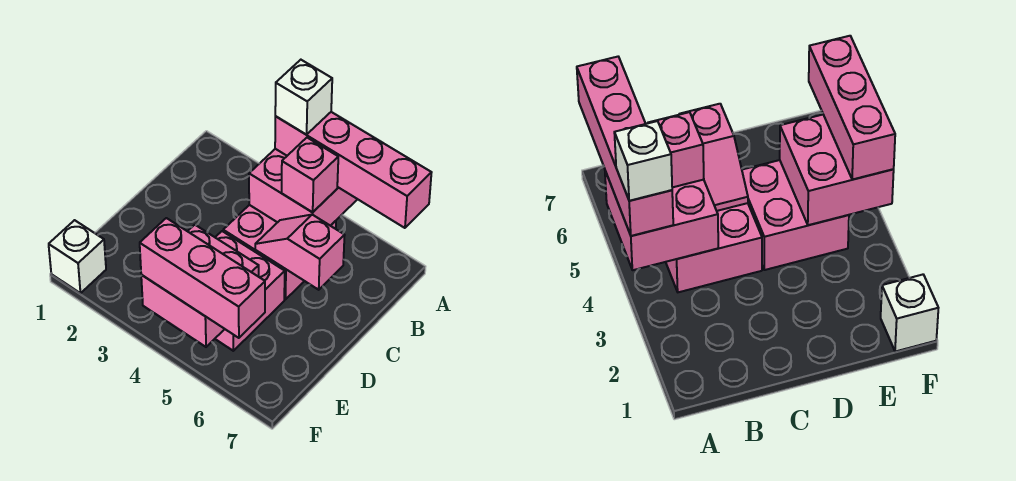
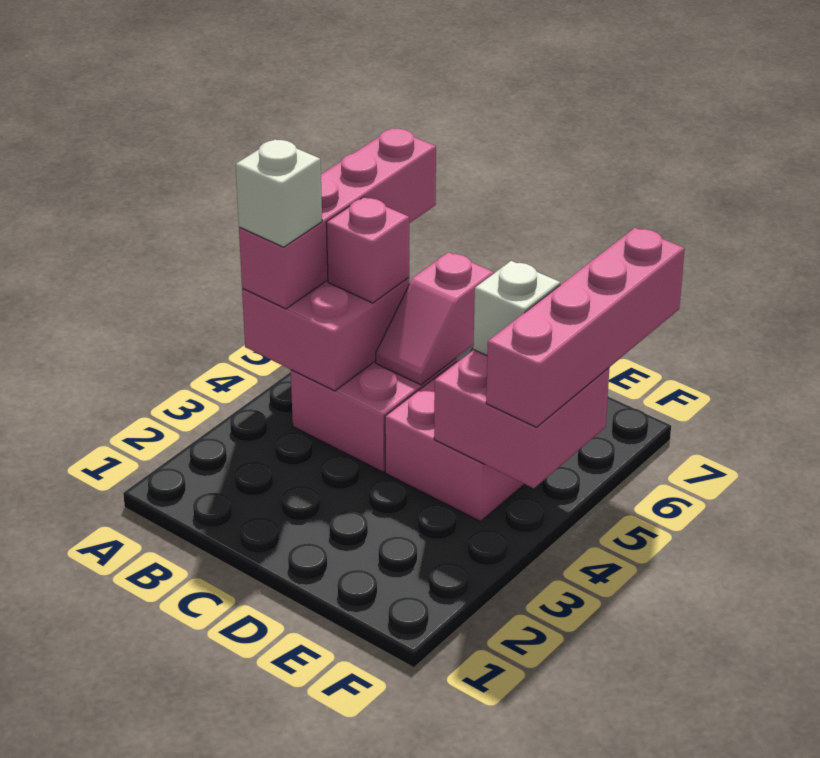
white brick F1 level 1 -> white brick E5 level 3
pink brick F4:F6 level 3 -> pink brick F4:F7 level 3

